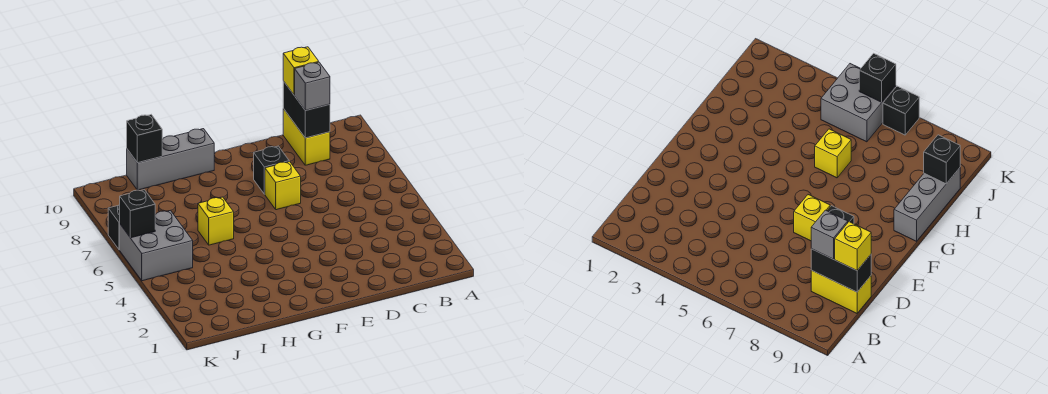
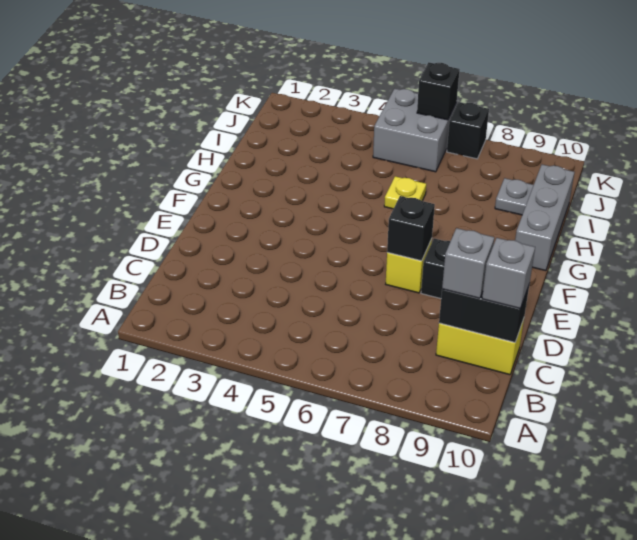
yellow brick C10 level 3 -> grey brick C10 level 3
yellow brick H6 level 1 -> yellow plate H6 level 1
none -> grey plate I9 level 1
black brick I10 level 2 -> black brick E7 level 2

